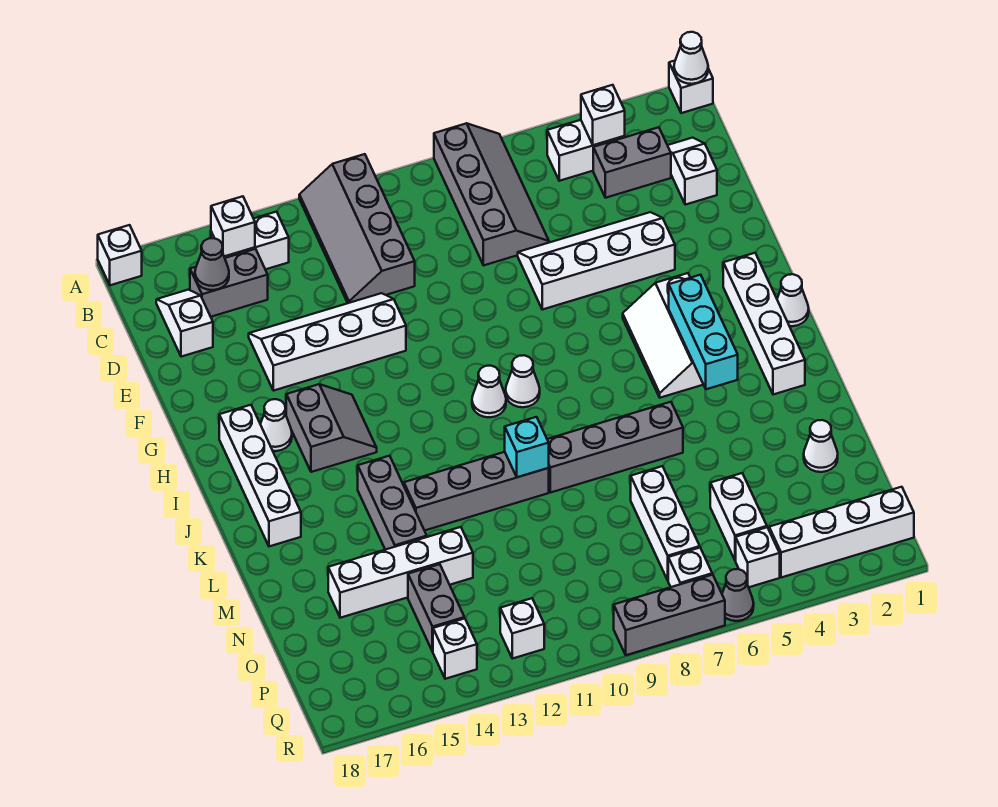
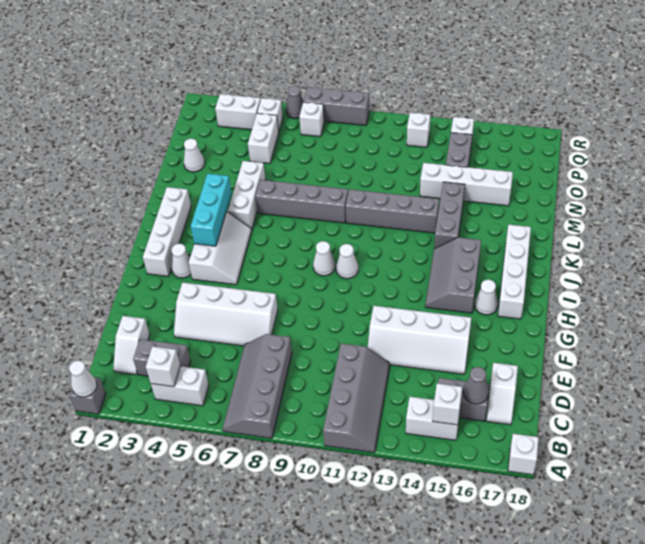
white brick A1 level 1 -> grey brick A1 level 1
grey slope H14:I15 level 1 top 15 -> grey slope H14:J15 level 1 top 15
white cone I1 level 1 -> white cone H3 level 1
cyan brick L10 level 2 -> none
white brick N7:P7 level 1 -> white brick K5:M5 level 1
white brick Q1:Q4 level 1 -> white brick Q3:Q4 level 1

